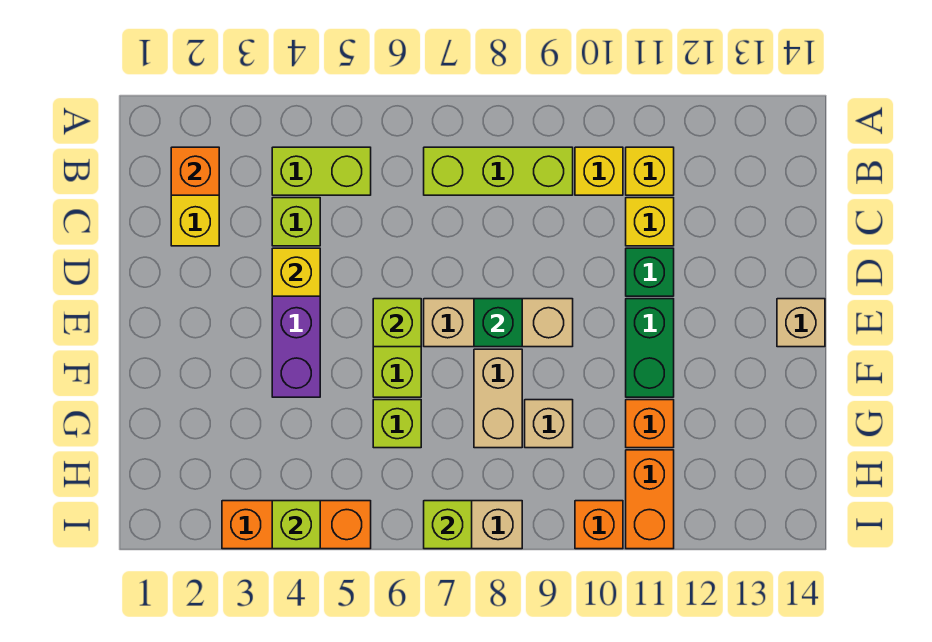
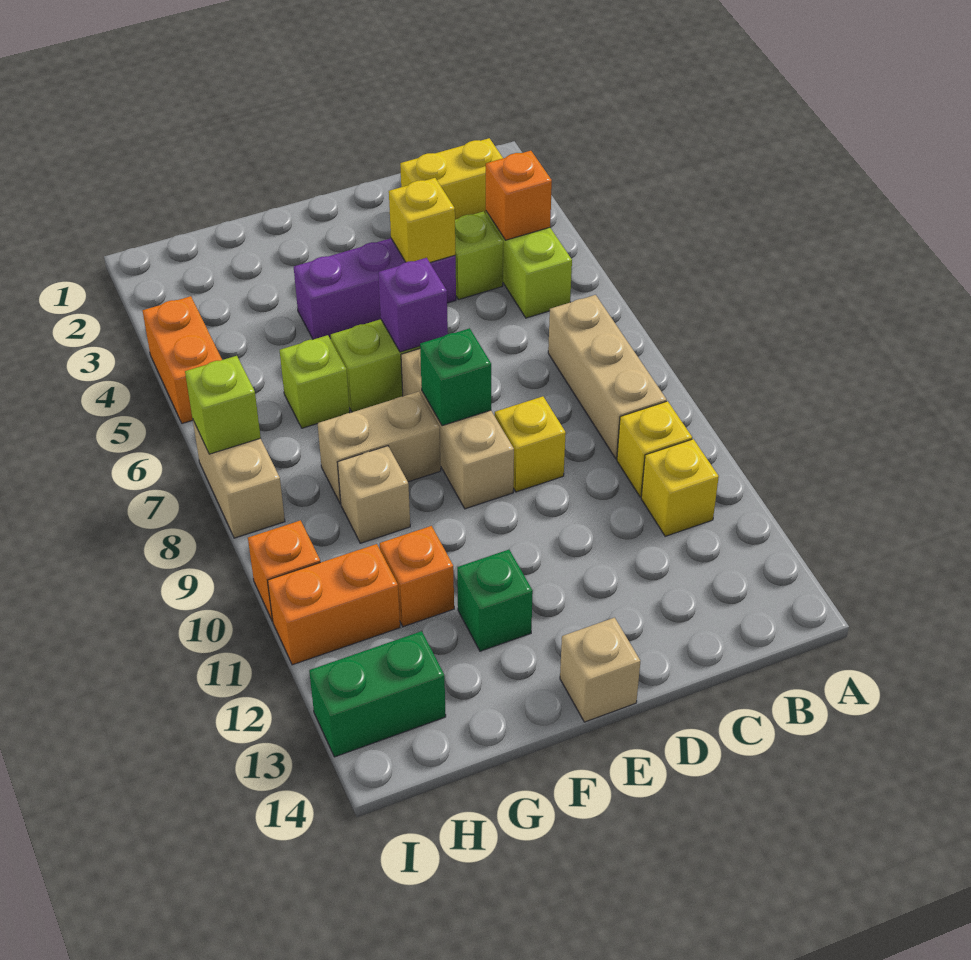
orange brick B2 level 2 -> orange brick B4 level 2
lime brick B7:B9 level 1 -> tan brick B7:B9 level 1
yellow brick C11 level 1 -> yellow brick D9 level 1
green brick D11 level 1 -> green brick F12 level 1
lime brick E6 level 2 -> purple brick E6 level 2
green brick E11:F11 level 1 -> green brick H13:I13 level 1
orange brick I3:I5 level 1 -> orange brick I4:I5 level 1
lime brick I4 level 2 -> none

